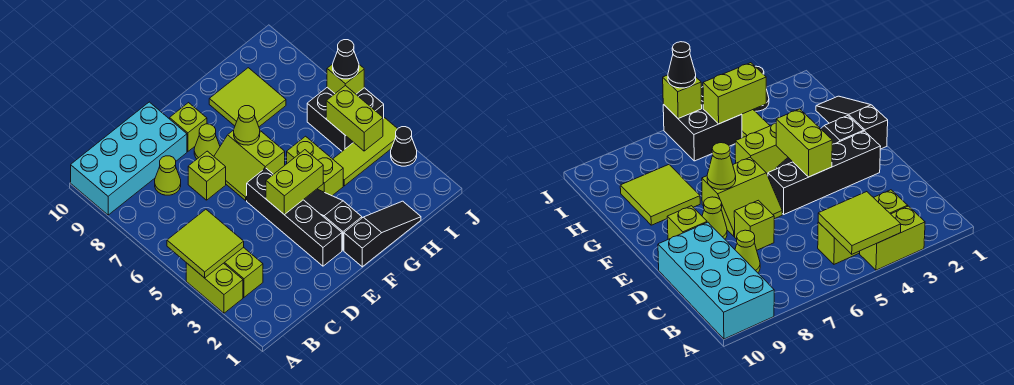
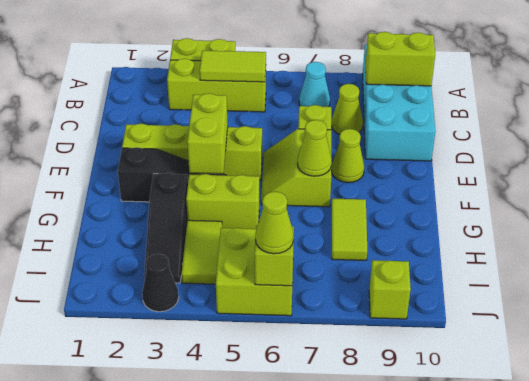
lime tile A4:B5 level 2 -> lime tile B4:B5 level 2
none -> cyan cone B7 level 1
black brick E2:E5 level 1 -> lime brick E2:E5 level 1
lime slope E6:F7 level 1 top F -> lime slope E6:F7 level 1 top 7
lime brick E9 level 1 -> lime brick J9 level 1
black slope F1:H1 level 1 top F -> black slope G3:I3 level 1 top G
lime tile G8:H9 level 1 -> lime tile G8:H8 level 1
lime tile H4:J4 level 1 -> lime tile H4:I4 level 1
lime brick I4:I5 level 2 -> lime brick B9:B10 level 2
black brick I5:J6 level 1 -> lime brick I5:J6 level 1
black cone J6 level 3 -> lime cone J6 level 3

